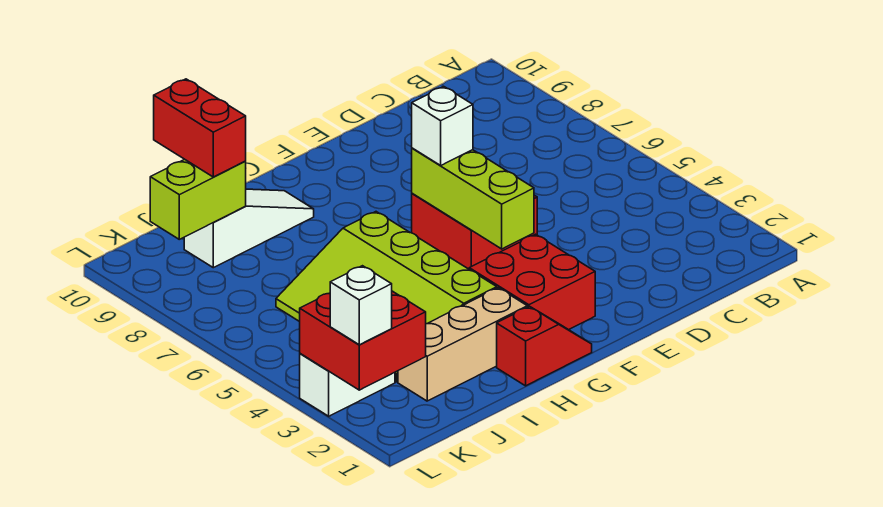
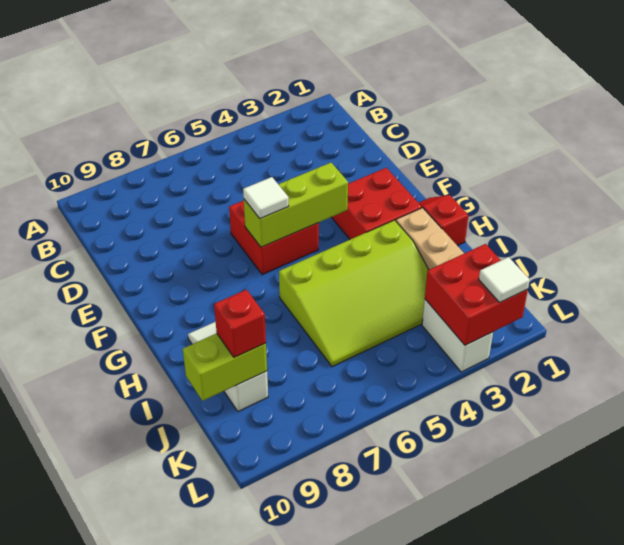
white brick F6 level 3 -> white tile F6 level 3
lime brick J9:K9 level 2 -> lime brick J9:J10 level 2
red brick J9:J10 level 3 -> red brick J9 level 3
white brick L2 level 3 -> white tile L2 level 3

